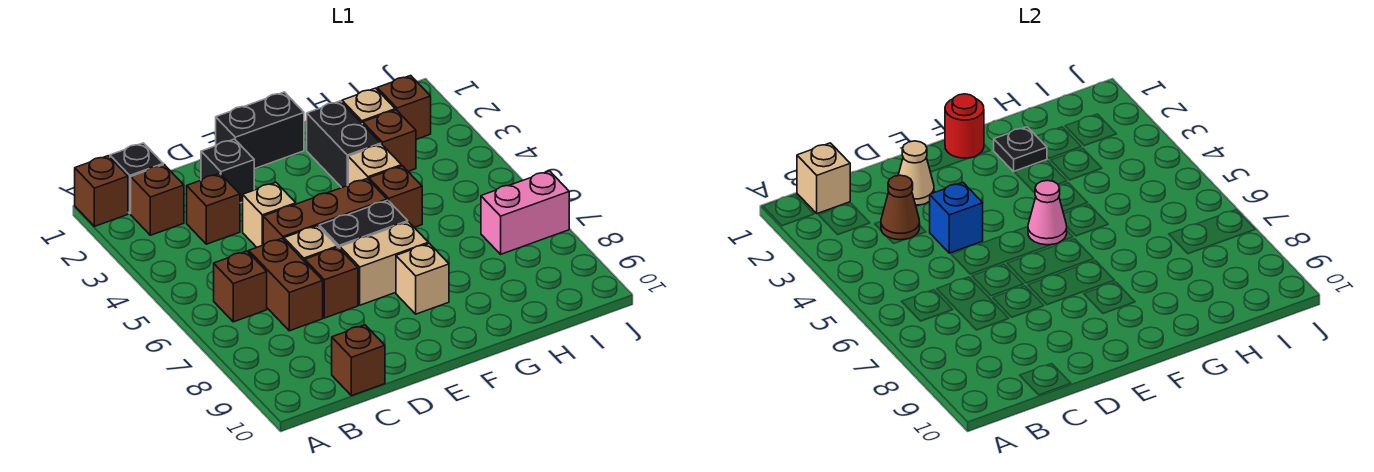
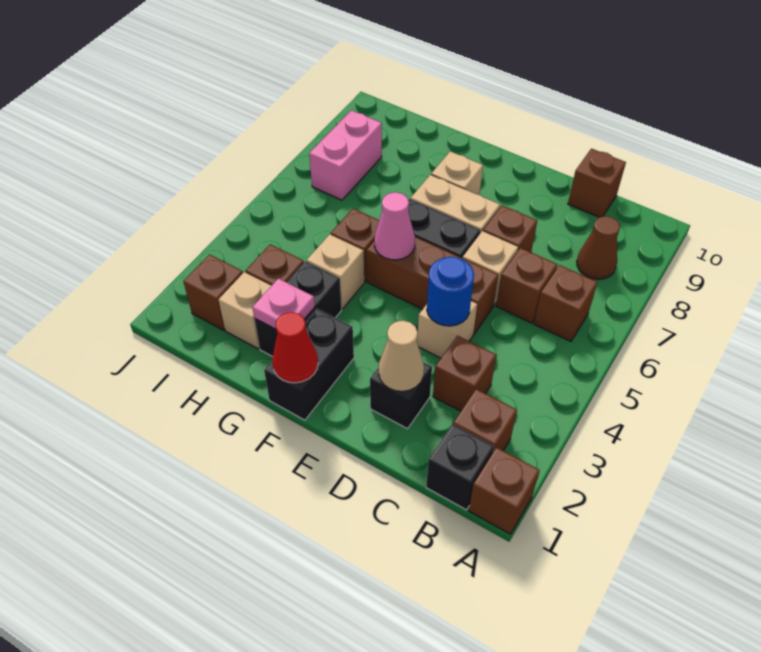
tan brick B1 level 2 -> none
brown cone C3 level 2 -> brown cone B8 level 1
brown brick C6:C7 level 1 -> brown brick C6 level 1
blue brick D4 level 2 -> blue round brick D4 level 2
black brick E1:F1 level 1 -> black brick F1:F2 level 1
red round brick F1 level 2 -> red cone F1 level 2
black plate G2 level 2 -> pink plate G2 level 2
pink brick I7:J7 level 1 -> pink brick I7:I8 level 1

